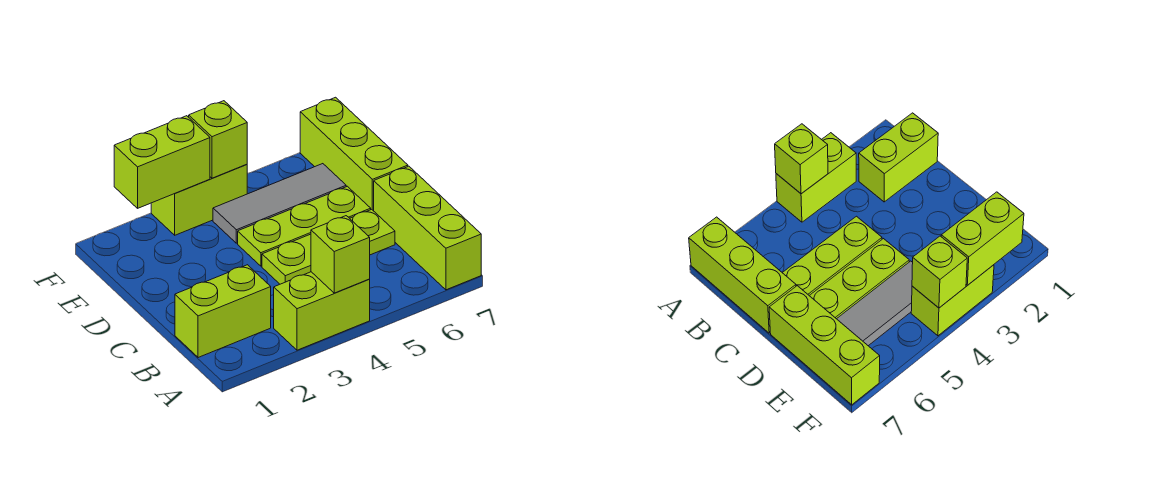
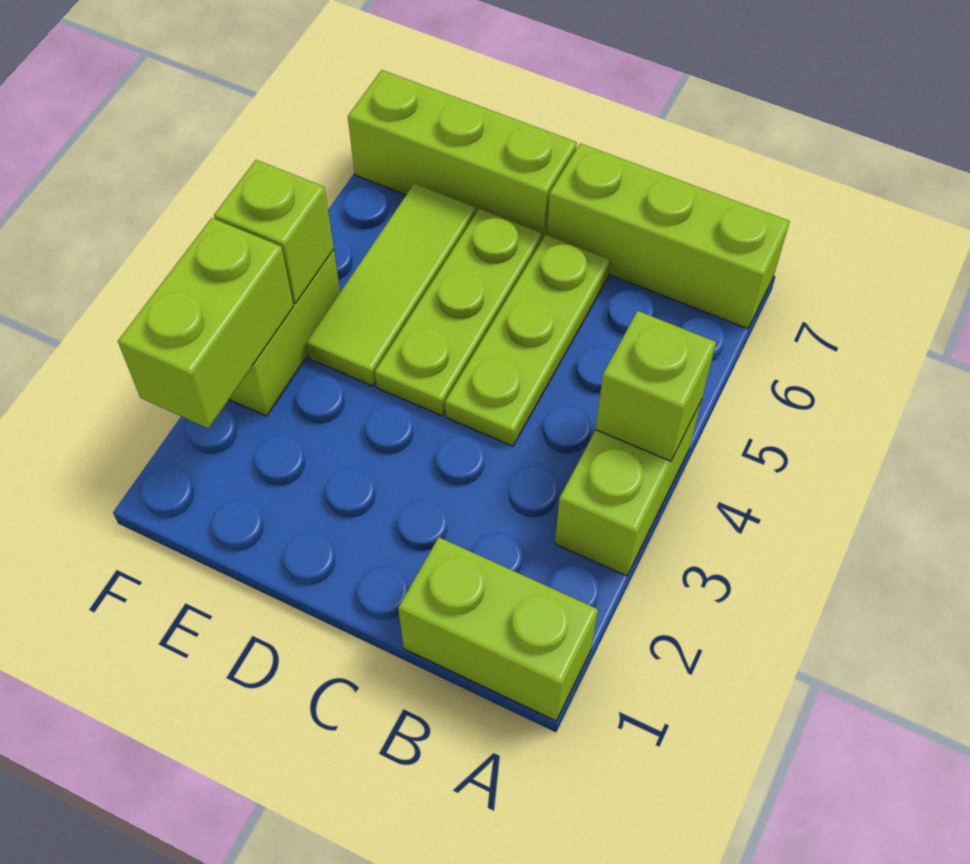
lime brick B1:B2 level 1 -> lime brick A1:B1 level 1
grey tile E4:E6 level 1 -> lime tile E4:E6 level 1

